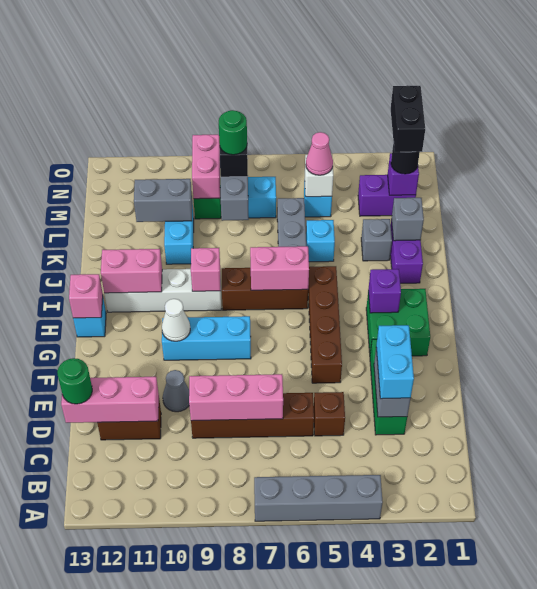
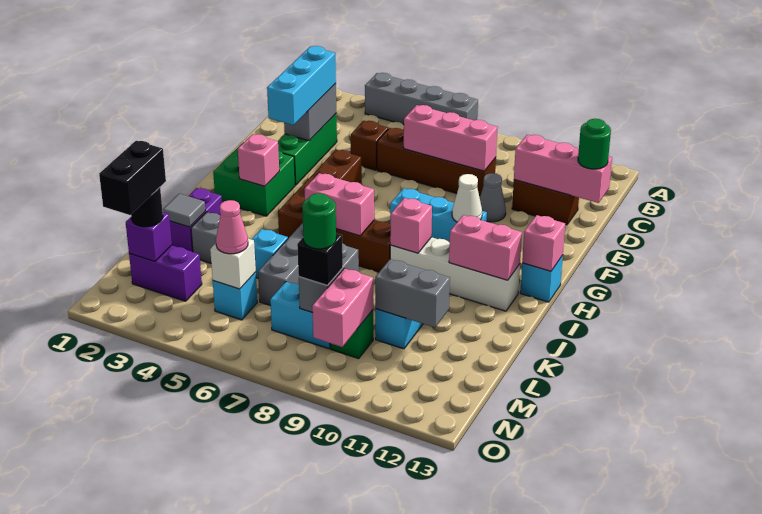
cyan brick D3:E3 level 3 -> cyan brick D3:F3 level 3
purple brick H3 level 2 -> pink brick H3 level 2
grey brick K2 level 2 -> grey tile K2 level 2

